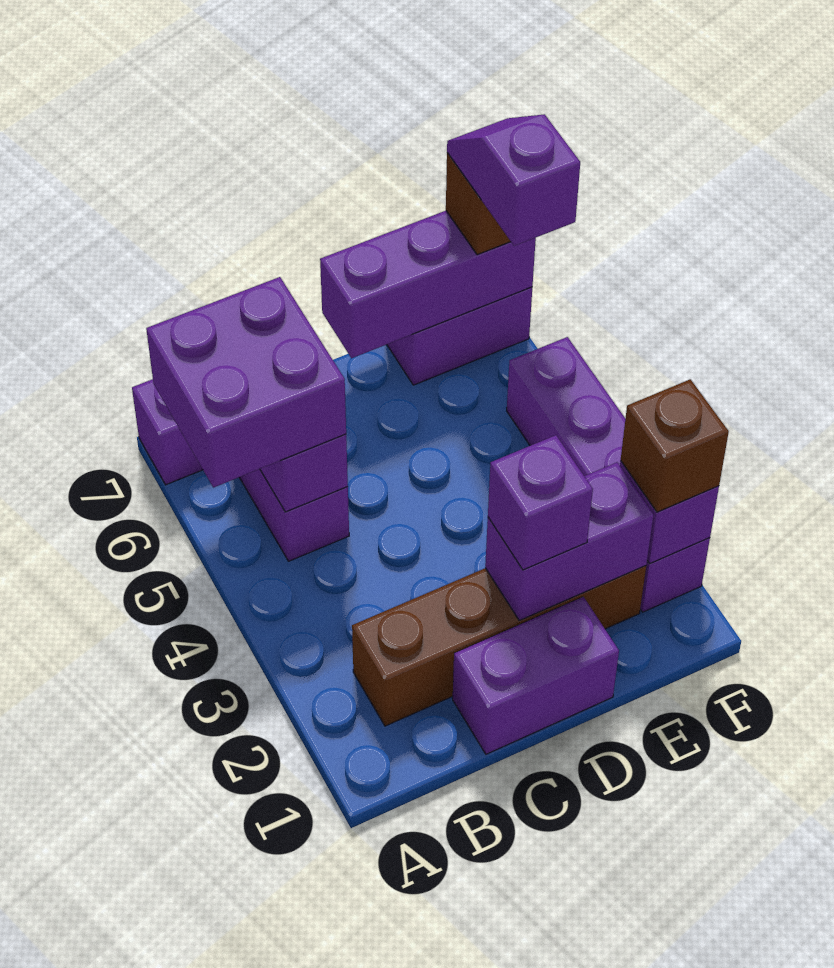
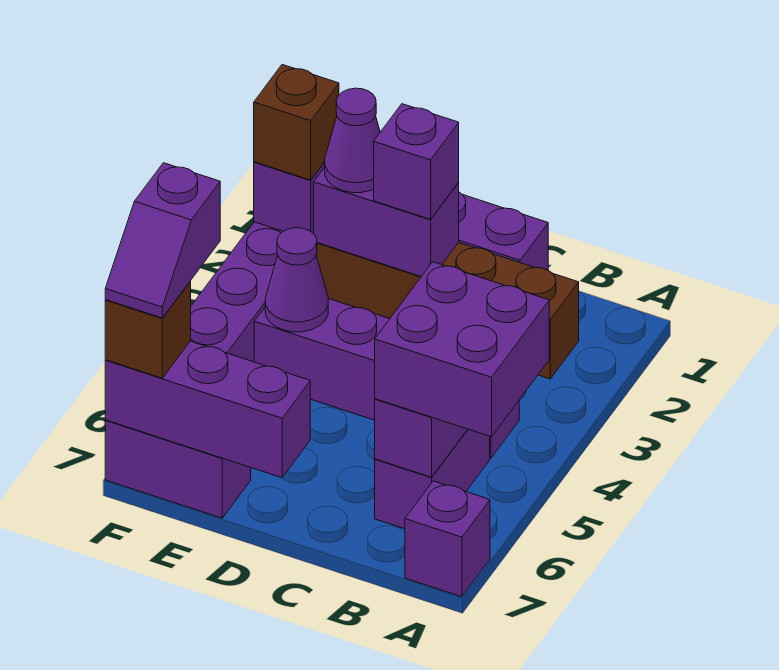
none -> purple brick B4:E4 level 1
none -> purple cone E2 level 3
none -> purple cone E4 level 2

